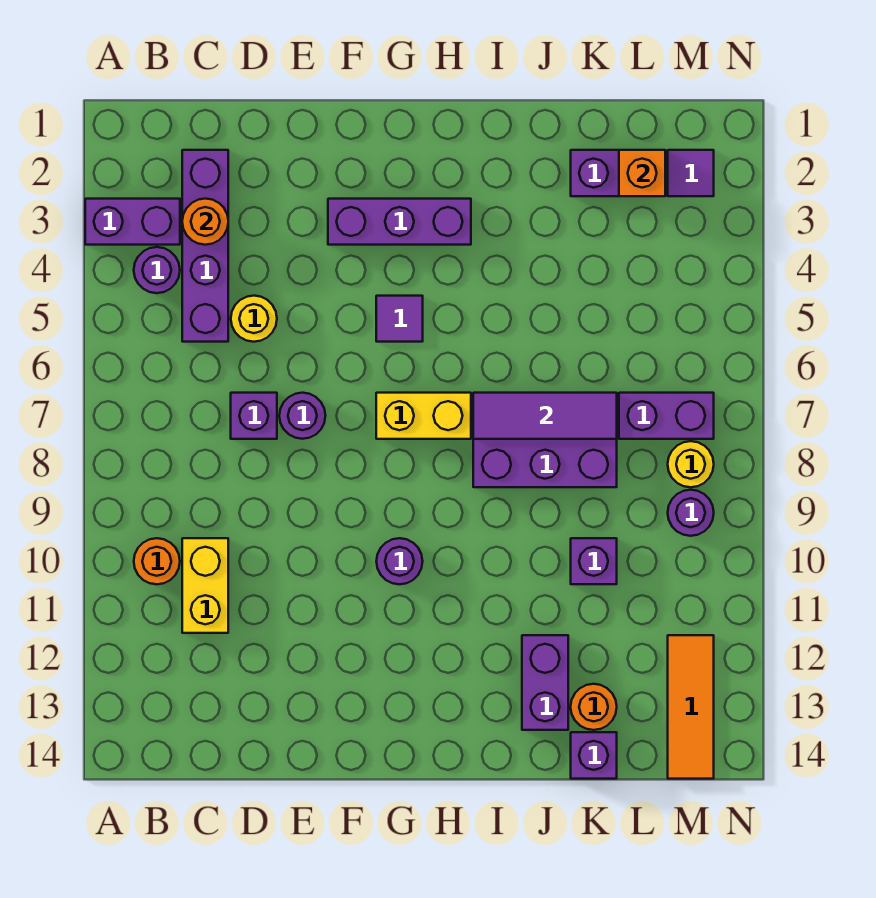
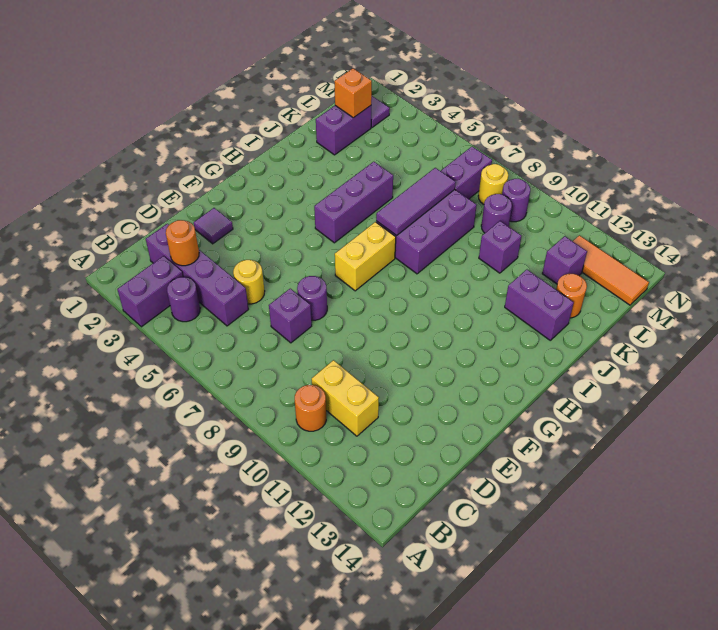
purple brick F3:H3 level 1 -> purple brick H5:J5 level 1
purple tile G5 level 1 -> purple tile E2 level 1
purple round brick G10 level 1 -> purple round brick L9 level 1
purple brick K14 level 1 -> purple brick L12 level 1

